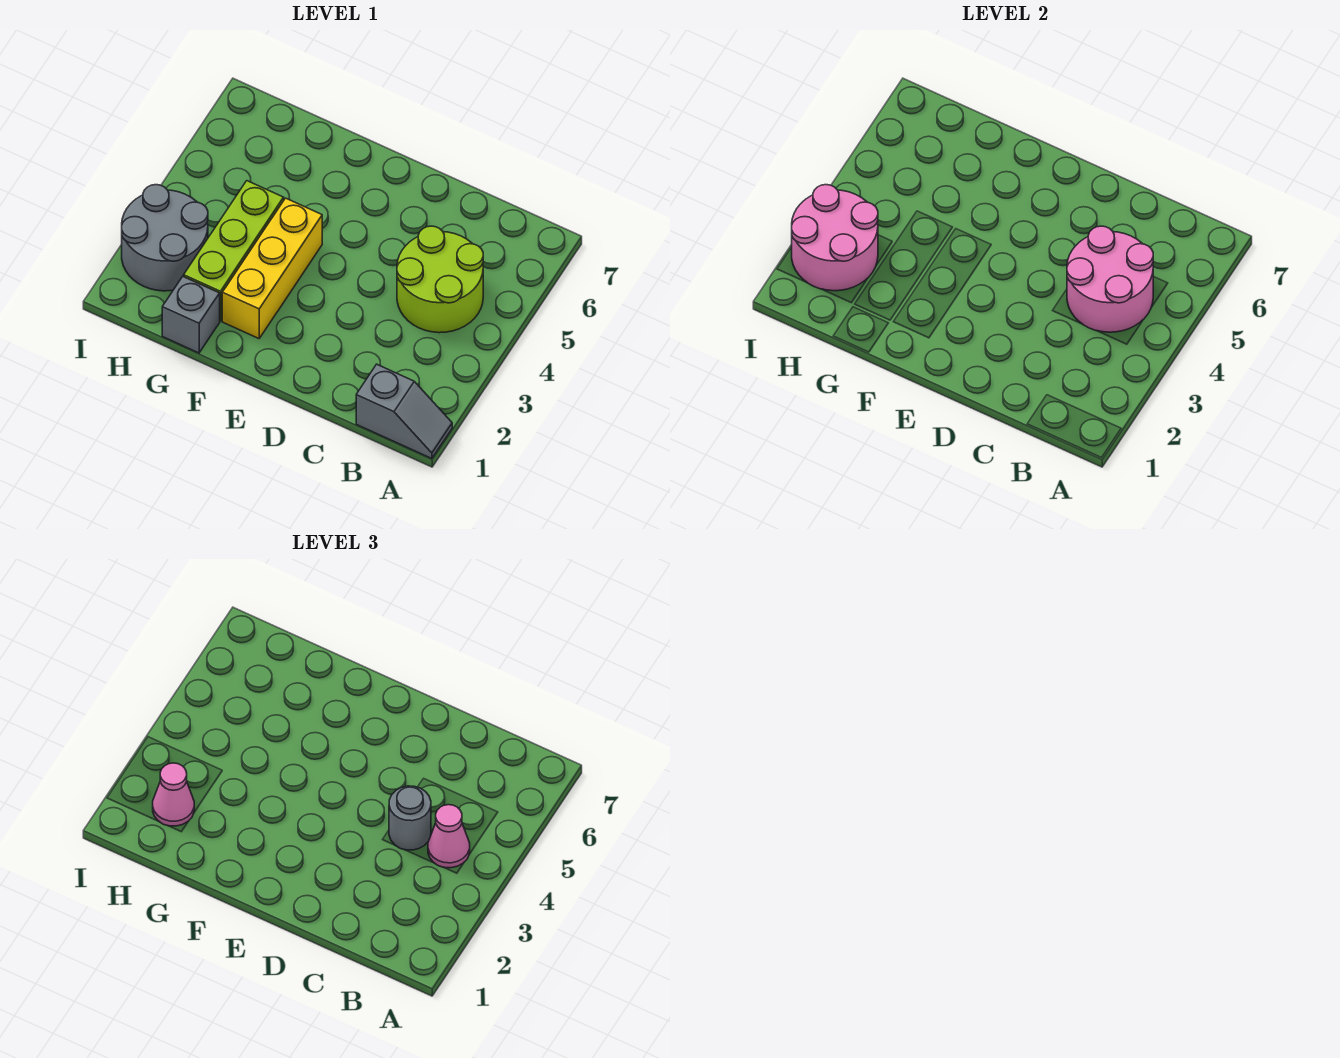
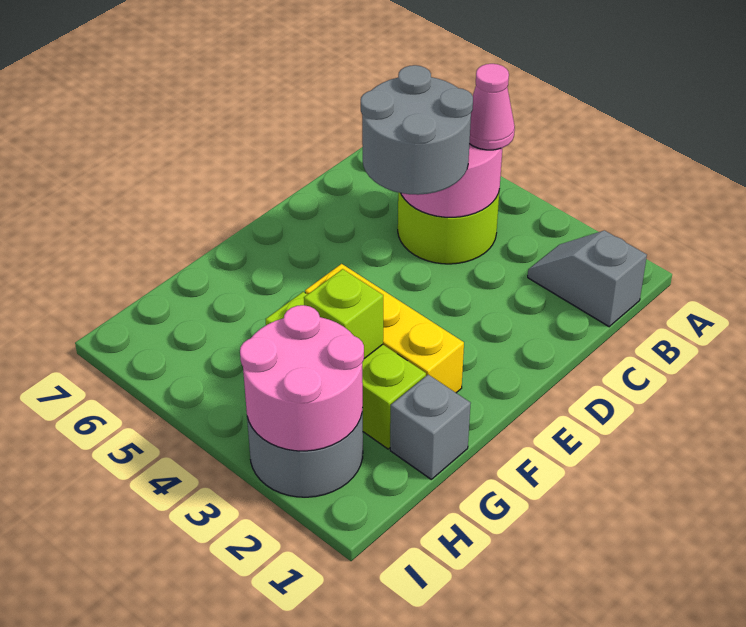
grey slope A1:B1 level 1 top B -> grey slope B1:B2 level 1 top 1
grey round brick C4 level 3 -> grey round brick C4:D5 level 3
none -> lime brick G3 level 2
pink cone H2 level 3 -> none

